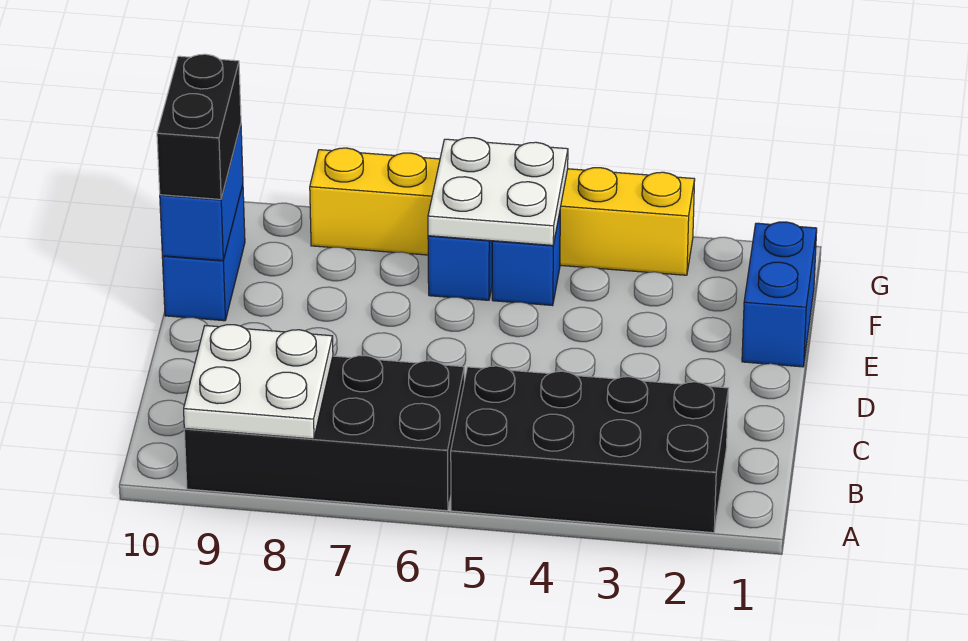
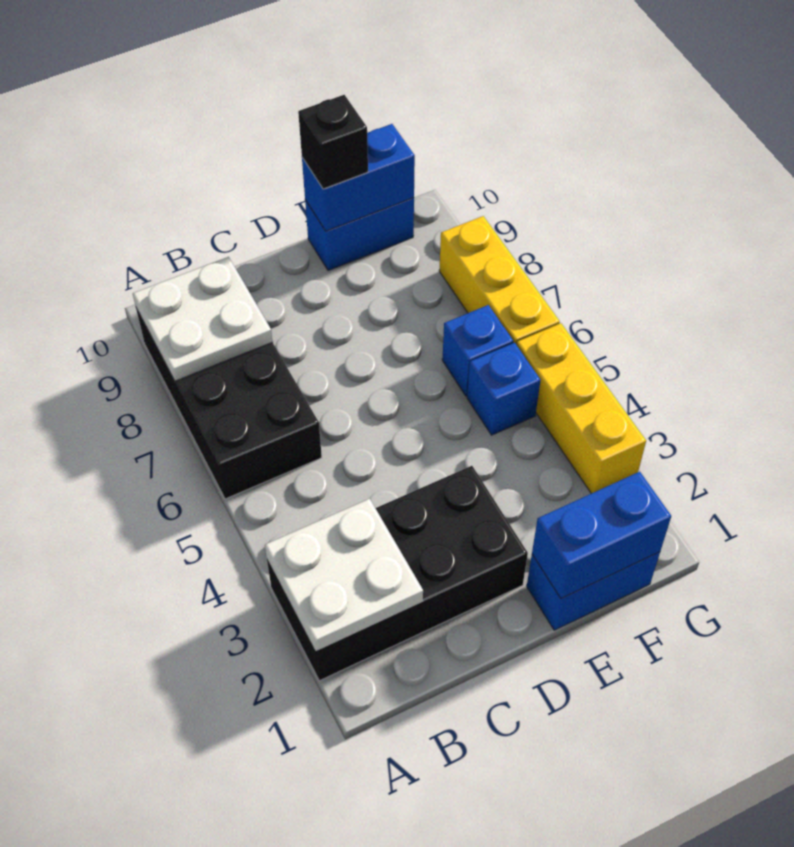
black brick A2:B5 level 1 -> black brick A2:D3 level 1
none -> blue brick E1:F1 level 2
black brick E10:F10 level 3 -> black brick E10 level 3
white plate F5:G6 level 2 -> white plate A2:B3 level 2

